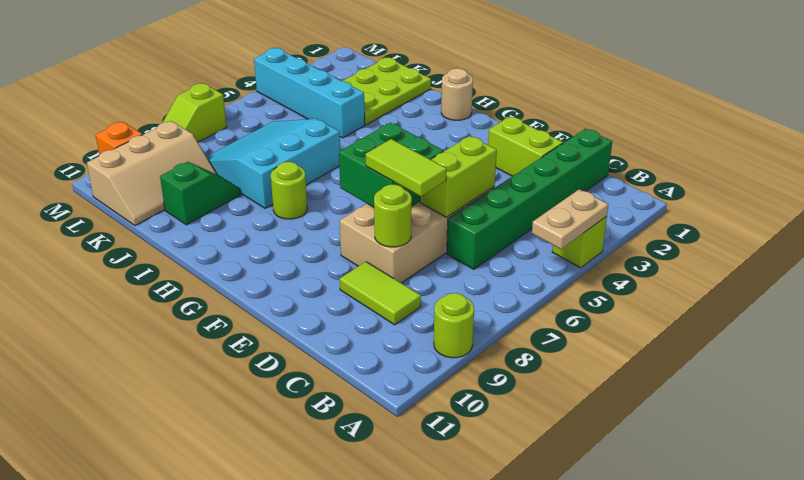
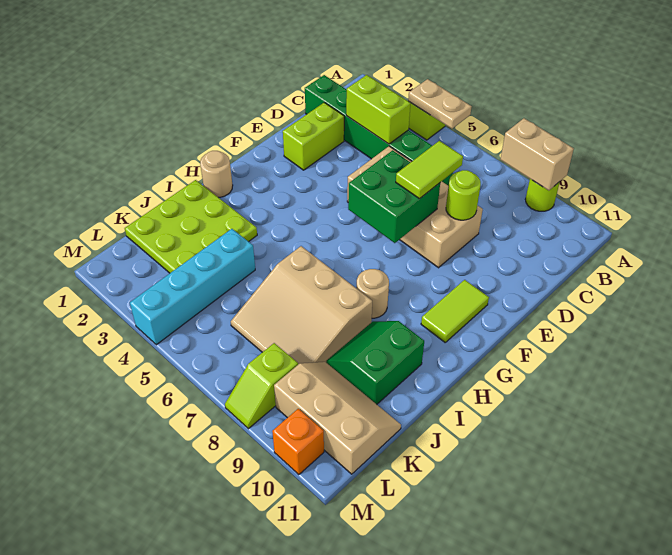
none -> tan brick A8:A9 level 2
lime tile C9:D9 level 1 -> lime tile F10:G10 level 1
lime brick D5:D6 level 2 -> lime brick C3:C4 level 2
lime round brick H8 level 1 -> tan round brick H8 level 1
cyan slope I6:K8 level 1 top I -> tan slope I6:K8 level 1 top I
lime plate J1:K3 level 1 -> lime plate I1:K3 level 1
green slope J9:J10 level 1 top 10 -> green slope I9:J10 level 1 top 10
lime slope M7:M8 level 1 top 7 -> lime slope L8:M8 level 1 top L

